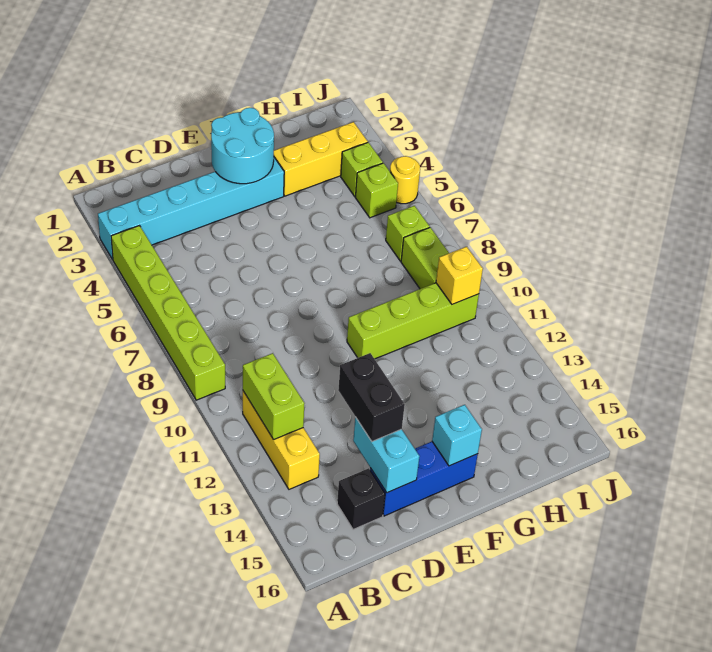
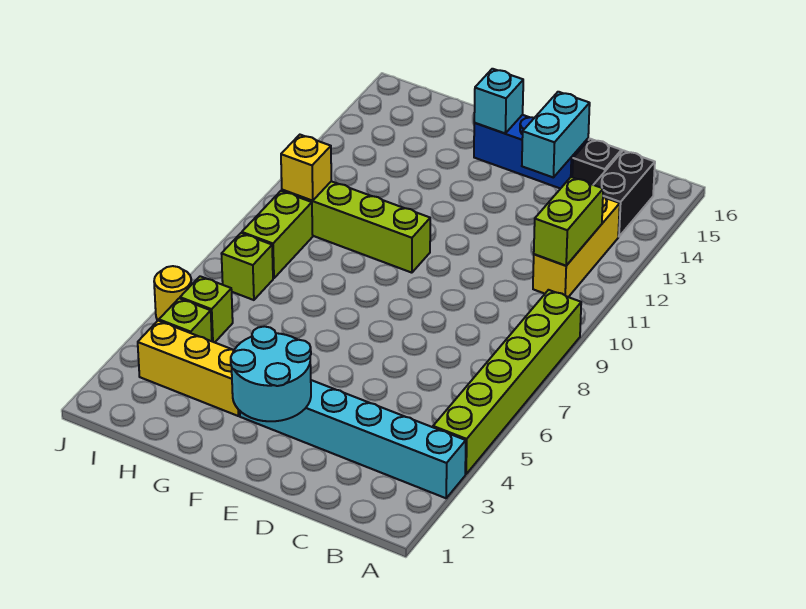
black brick D13:D14 level 3 -> black brick B14:B15 level 1

